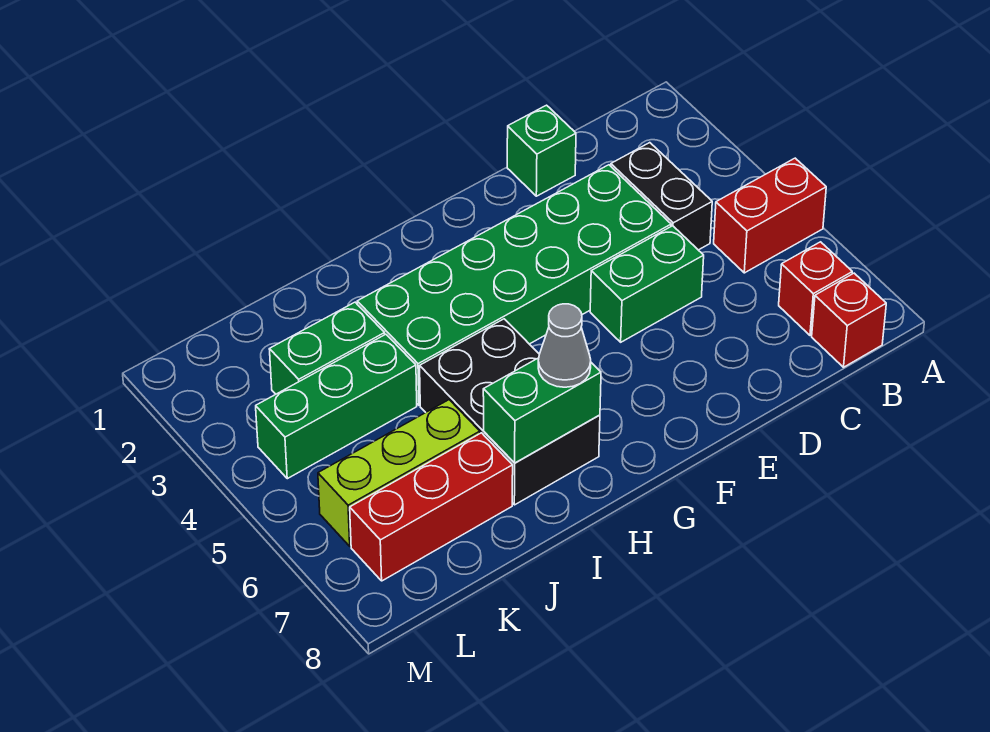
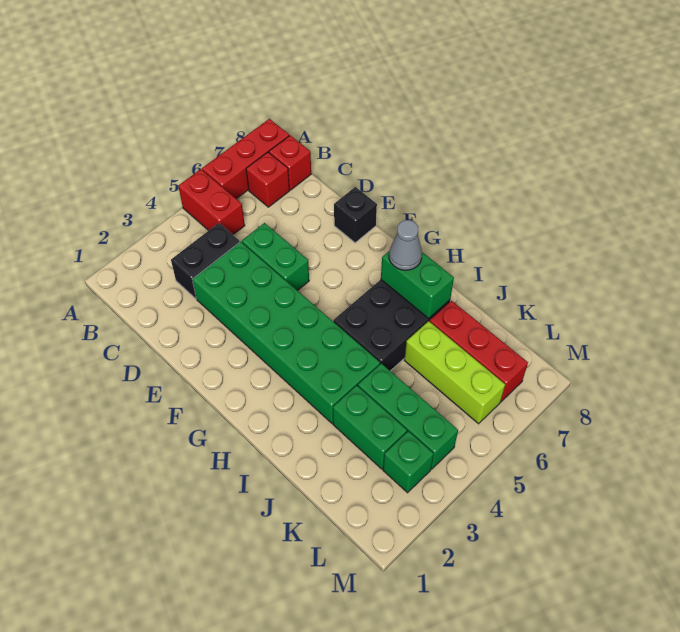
none -> red brick A6:A8 level 1
green brick D1 level 1 -> green brick L3 level 1
none -> black brick E8 level 1

